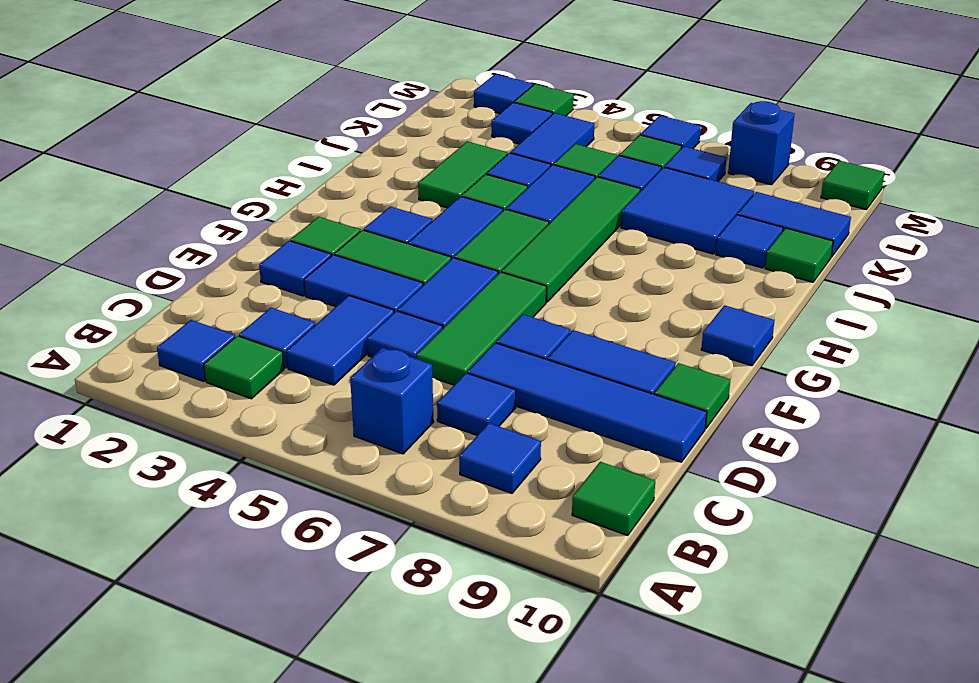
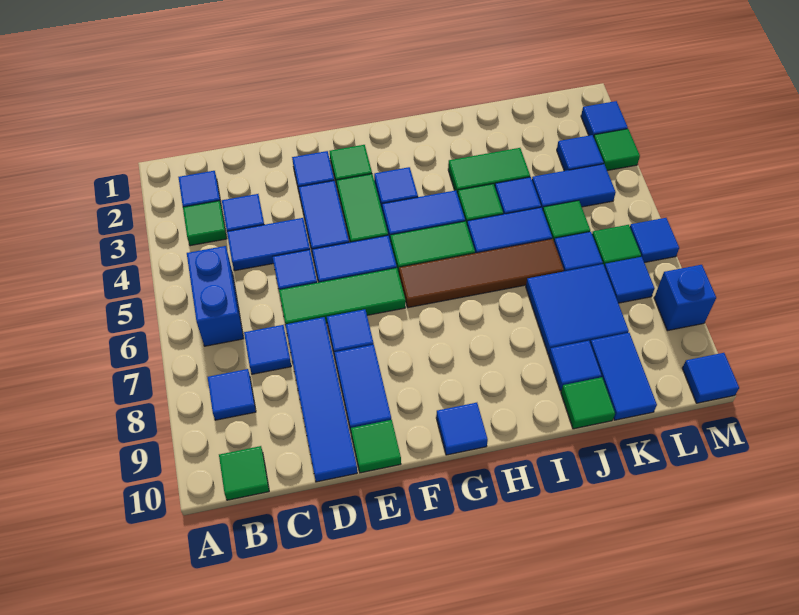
blue brick B6 level 1 -> blue brick B5:B6 level 1
green tile G6:J6 level 1 -> brown tile G6:J6 level 1
green tile M10 level 1 -> blue tile M10 level 1

